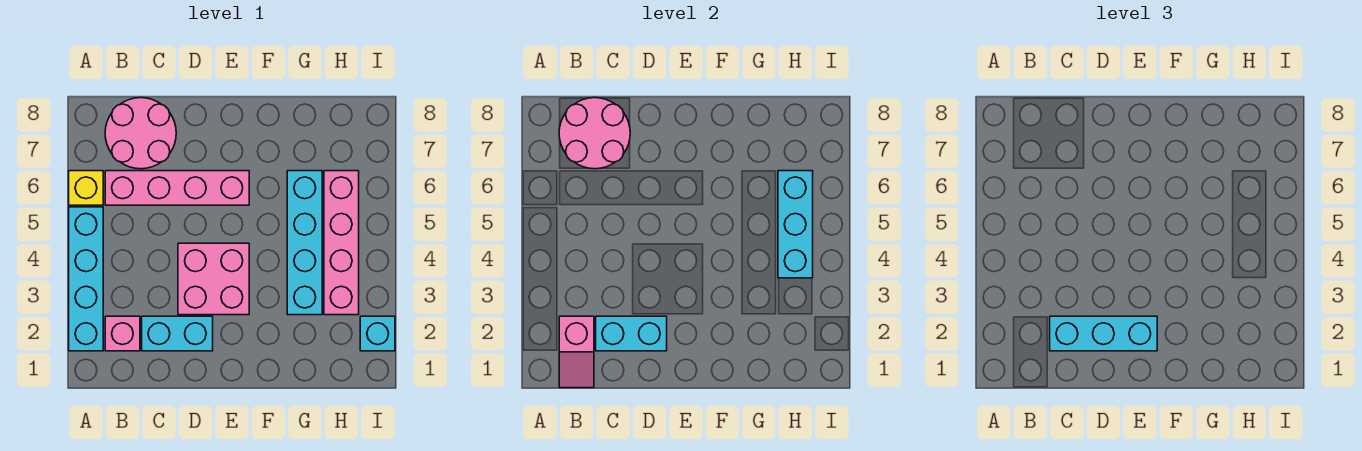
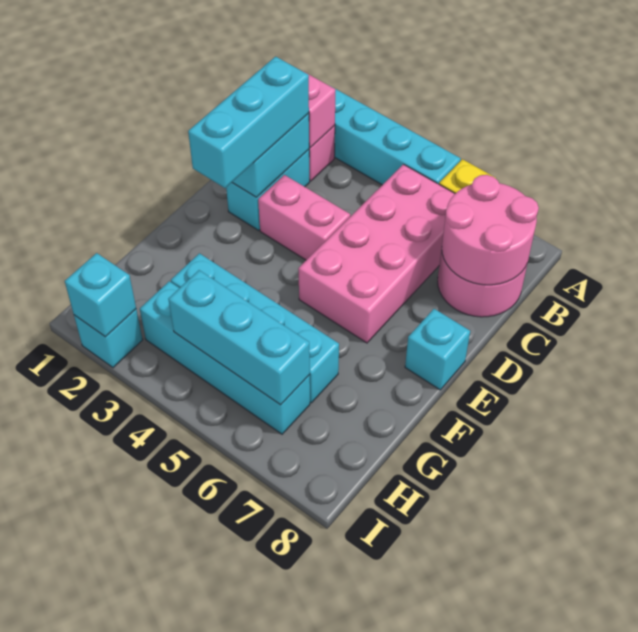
pink brick B6:E6 level 1 -> pink brick B5:E6 level 1
pink brick D3:E4 level 1 -> pink brick D3:D4 level 1
none -> cyan brick E8 level 1
pink brick H3:H6 level 1 -> cyan brick H3:H6 level 1
none -> cyan brick I2 level 2

